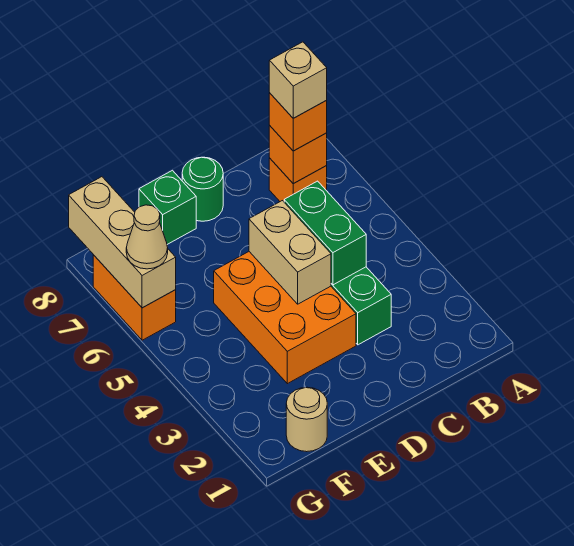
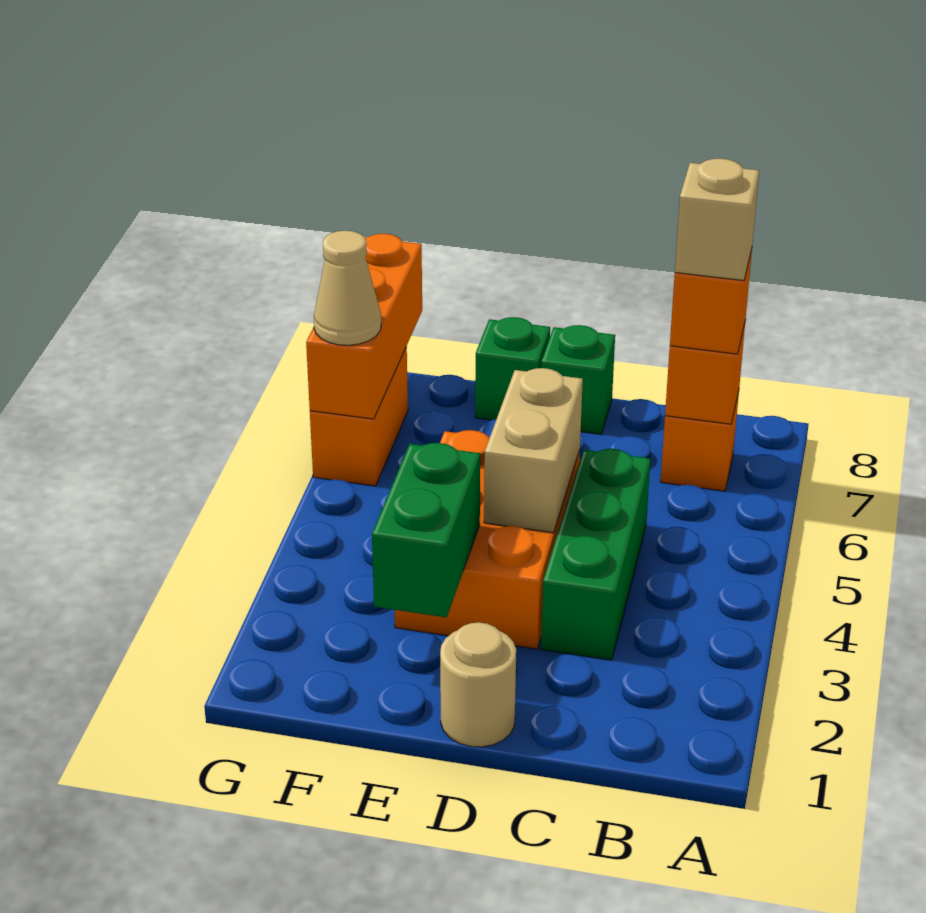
green brick C4:C5 level 2 -> green brick E2:E3 level 2
green round brick D8 level 1 -> green brick D8 level 1
tan round brick F1 level 1 -> tan round brick D1 level 1
tan brick G6:G8 level 2 -> orange brick G6:G8 level 2

